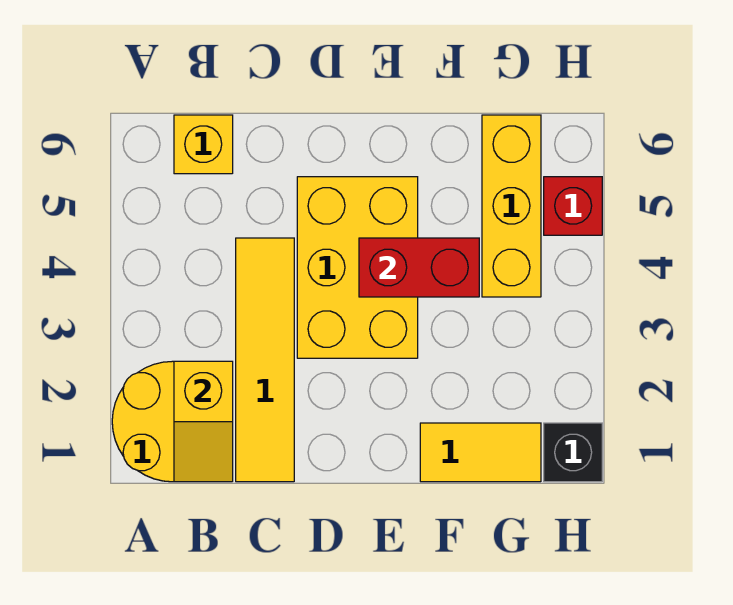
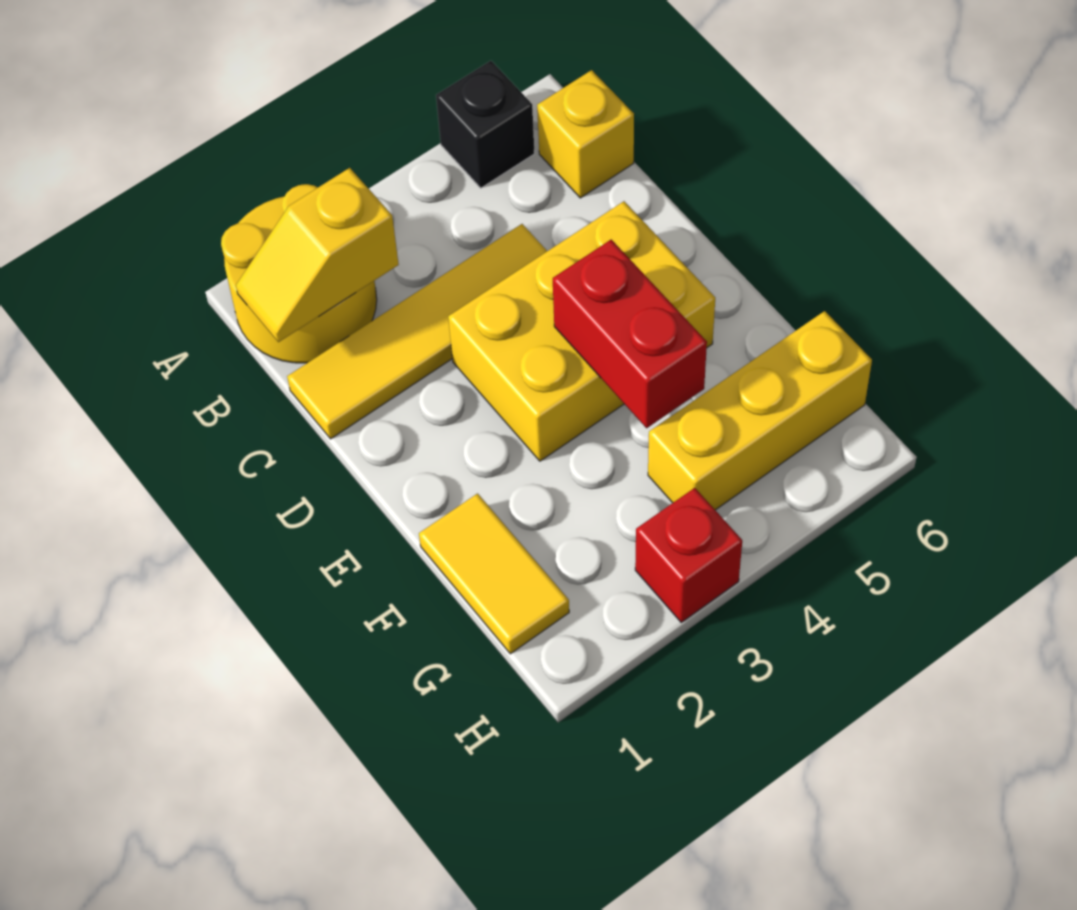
black brick H1 level 1 -> black brick A5 level 1
red brick H5 level 1 -> red brick H3 level 1

